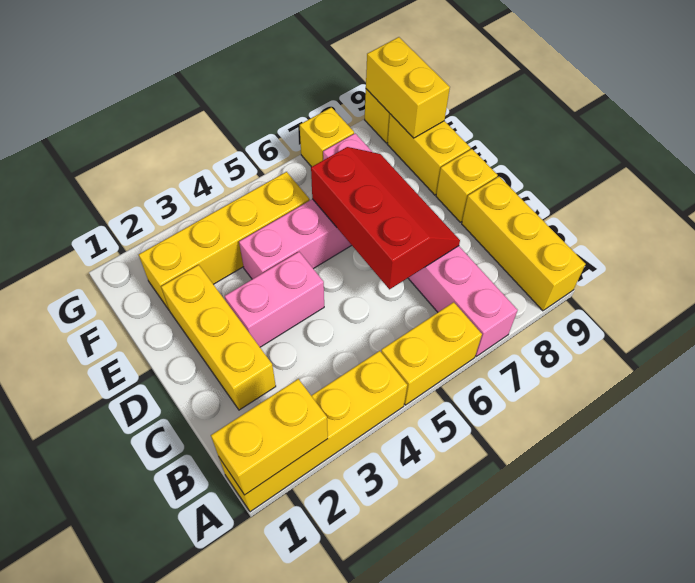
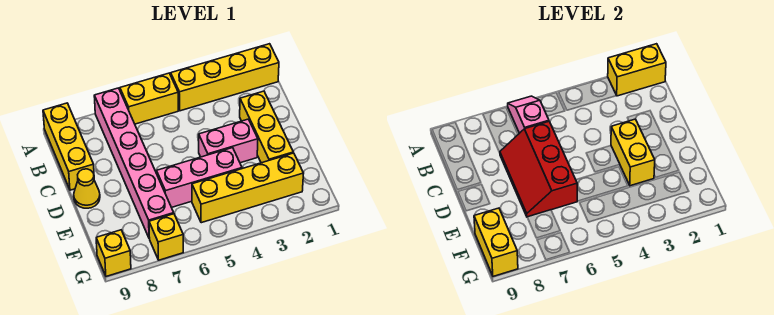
none -> pink slope A6:B6 level 2 top B
yellow brick D9 level 1 -> yellow cone D9 level 1
yellow brick E9:F9 level 1 -> yellow brick D3:E3 level 2

